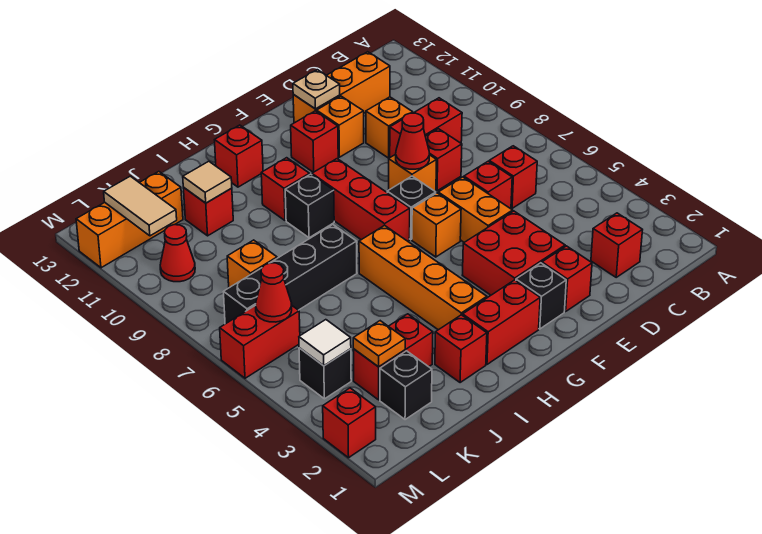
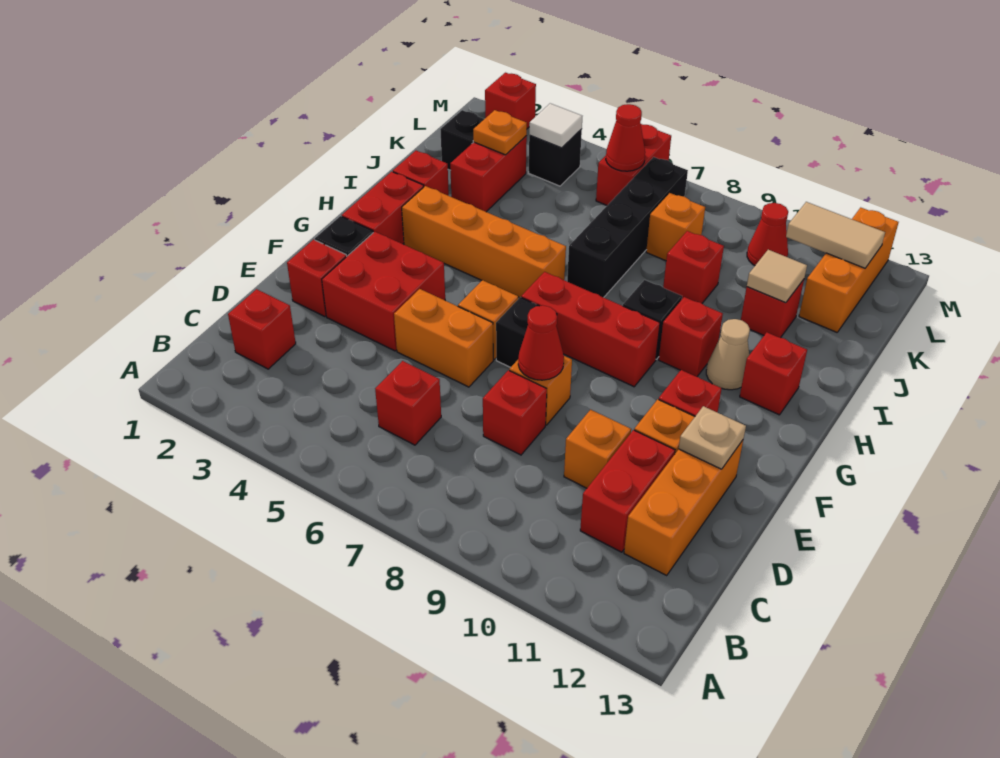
red brick C9:D9 level 1 -> red brick C11:D11 level 1
red brick D6 level 1 -> red brick J9 level 1
none -> tan cone H11 level 1

